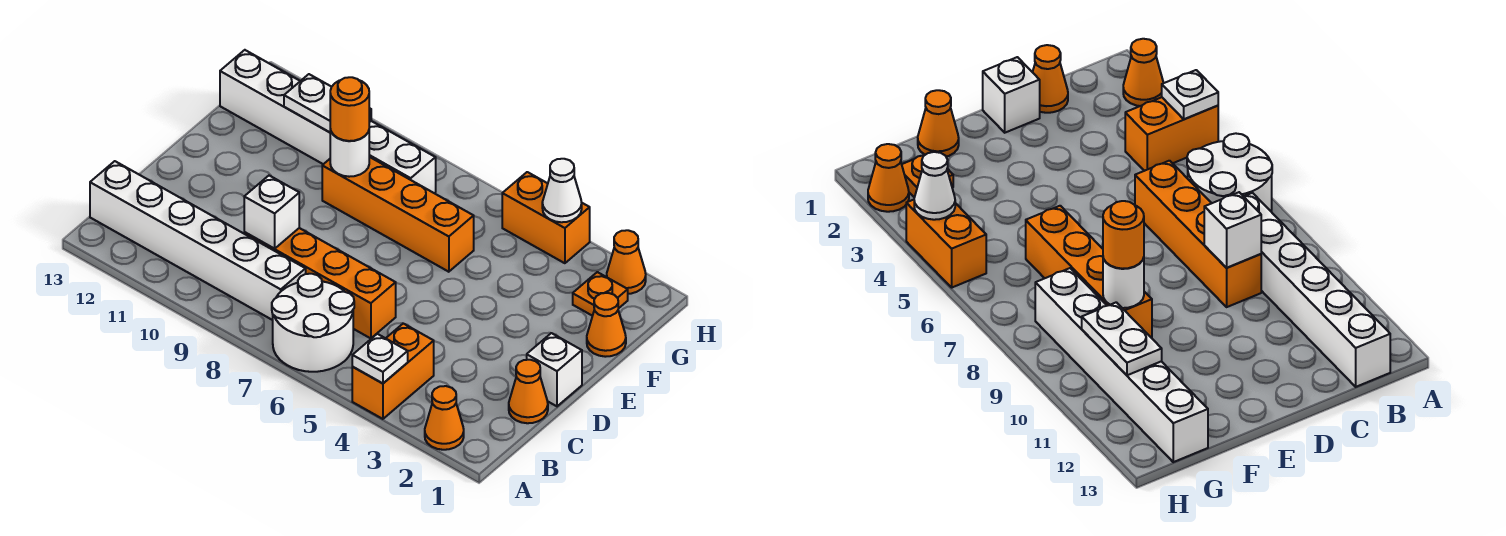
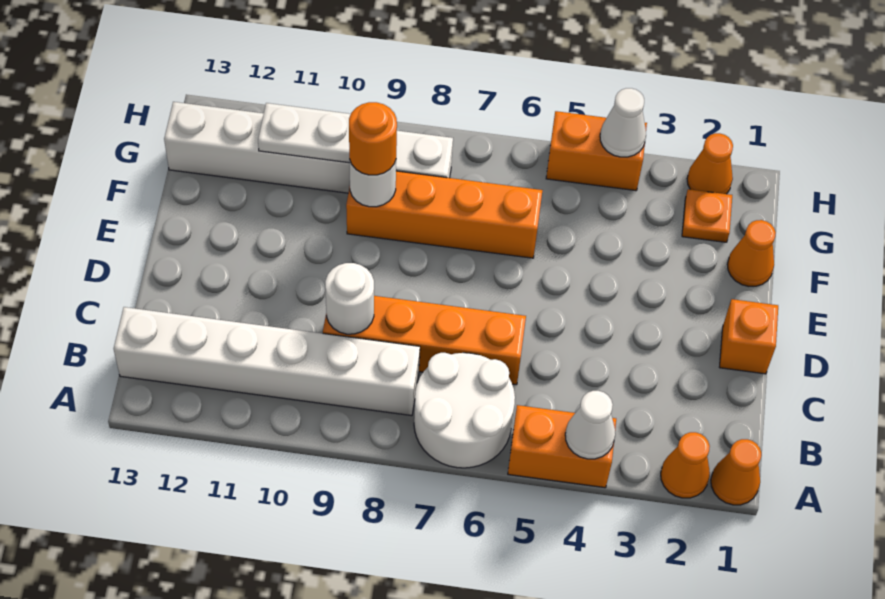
orange brick A4:B4 level 1 -> orange brick A4:A5 level 1
white plate A4 level 2 -> white cone A4 level 2
orange cone C1 level 1 -> orange cone A1 level 1
white brick C9 level 2 -> white round brick C9 level 2
white brick D1 level 1 -> orange brick D1 level 1

